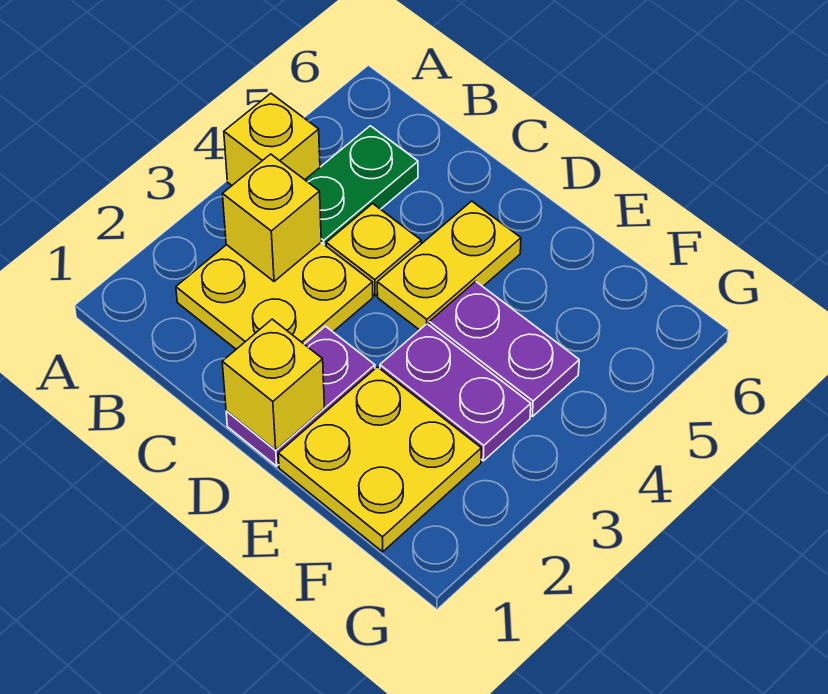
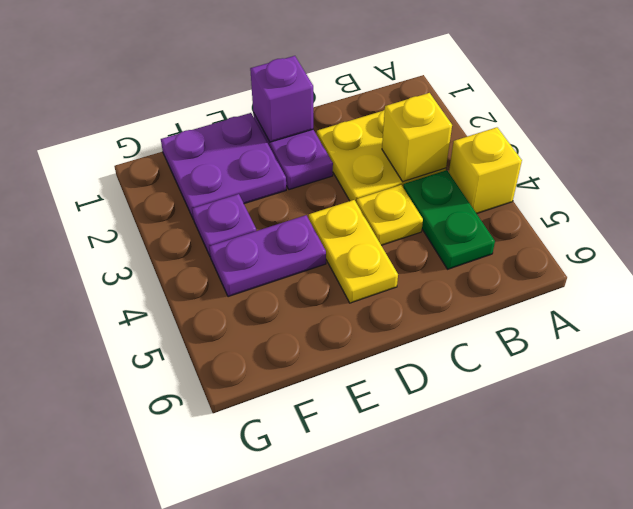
yellow brick D1 level 2 -> purple brick D1 level 2
yellow plate E1:F2 level 1 -> purple plate E1:F2 level 1
purple plate E3:F3 level 1 -> purple plate F3 level 1

